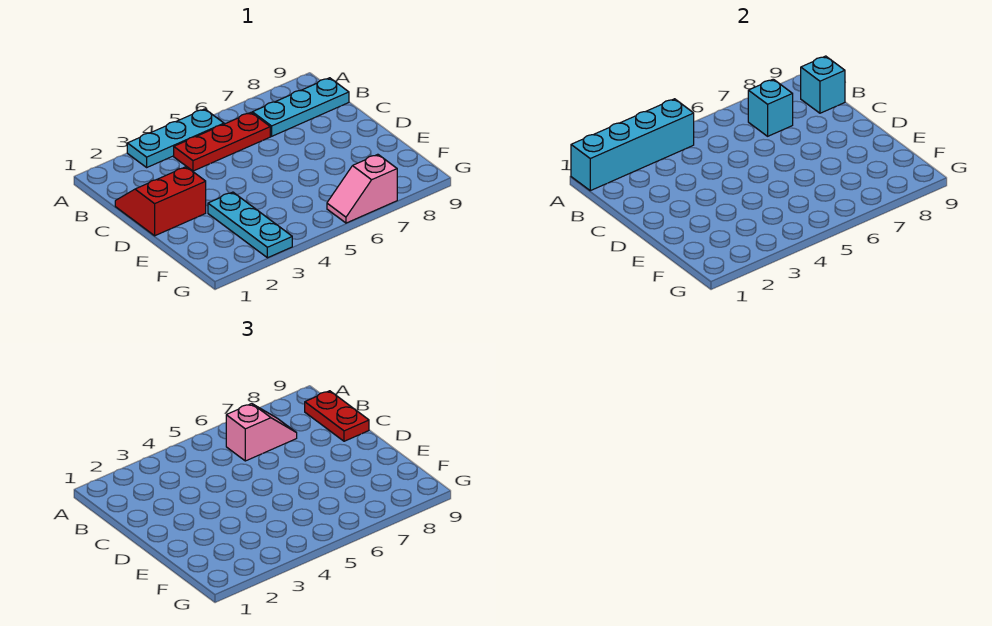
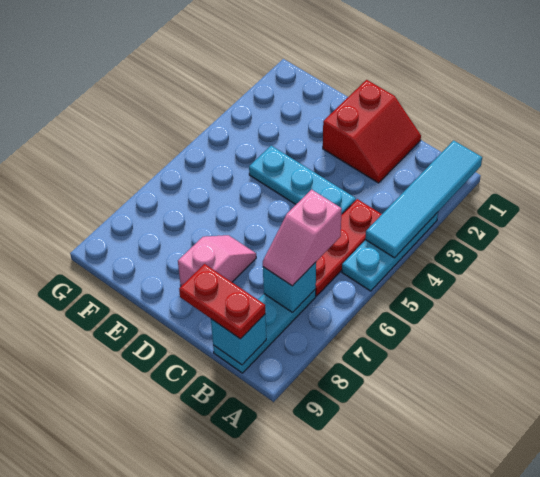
cyan brick A1:A4 level 2 -> cyan tile A1:A4 level 2
cyan plate E3:G3 level 1 -> cyan plate C4:E4 level 1
pink slope G6:G7 level 1 top 7 -> pink slope D7:D8 level 1 top 8

